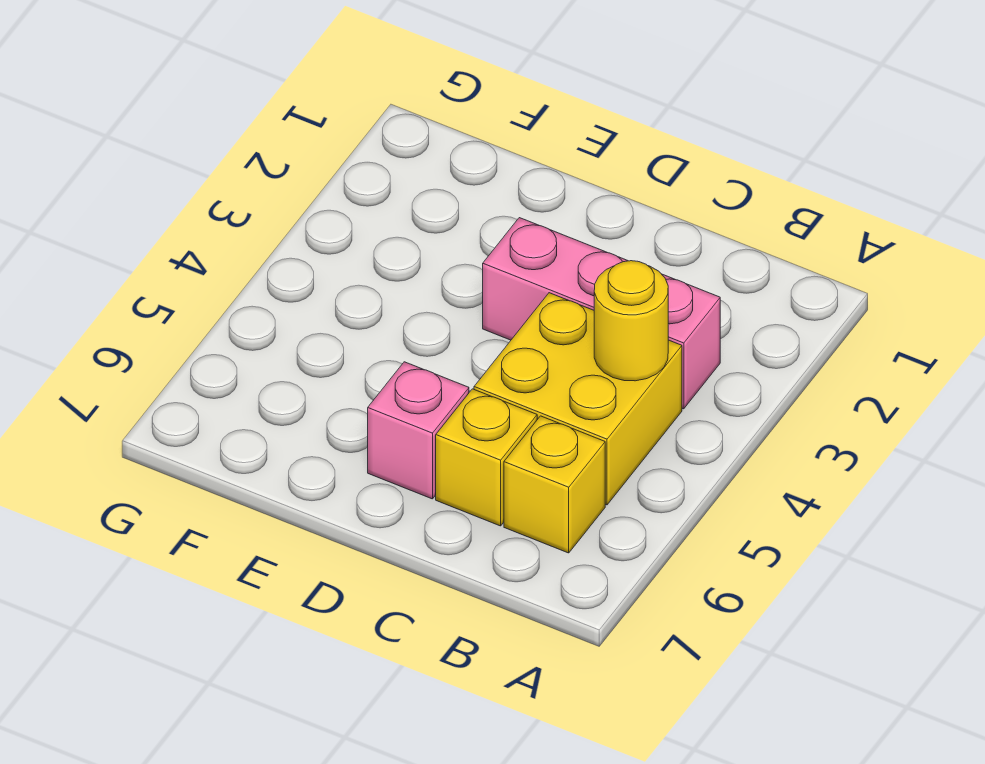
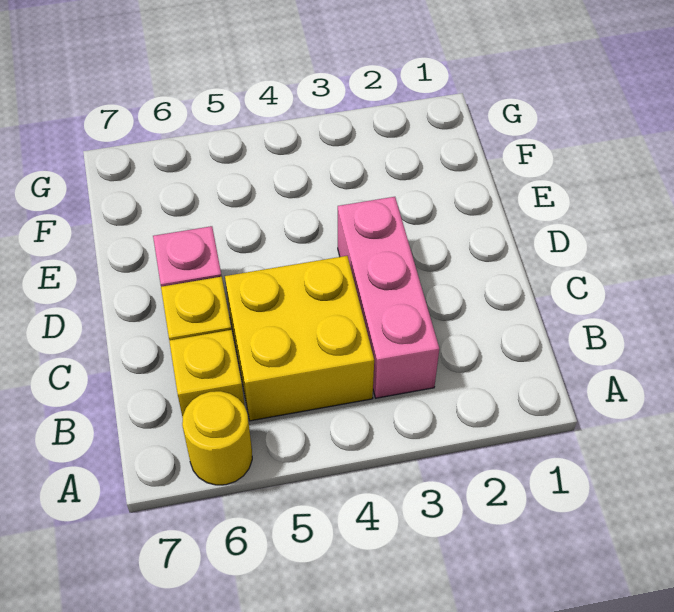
yellow round brick B4 level 2 -> yellow round brick A6 level 1

